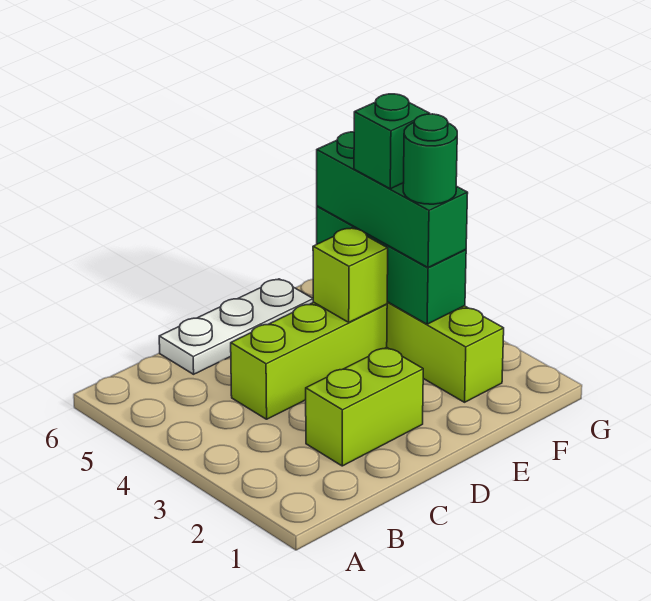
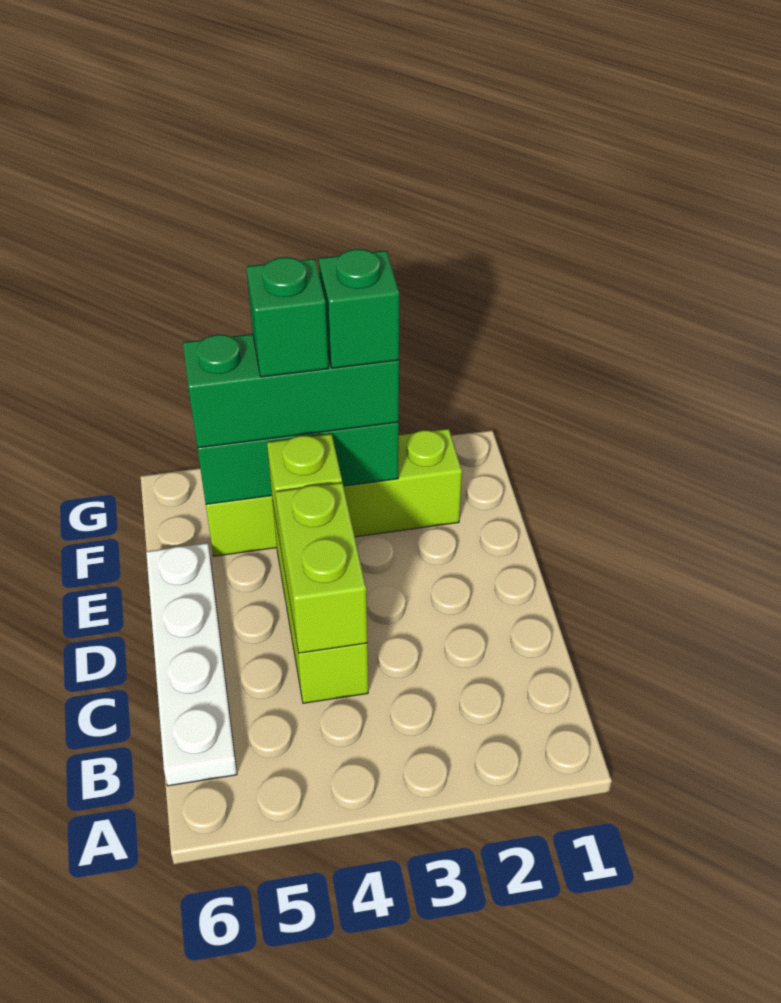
lime brick C2:D2 level 1 -> lime brick C4:D4 level 2
white plate C6:E6 level 1 -> white plate B6:E6 level 1
green round brick F3 level 4 -> green brick F3 level 4

